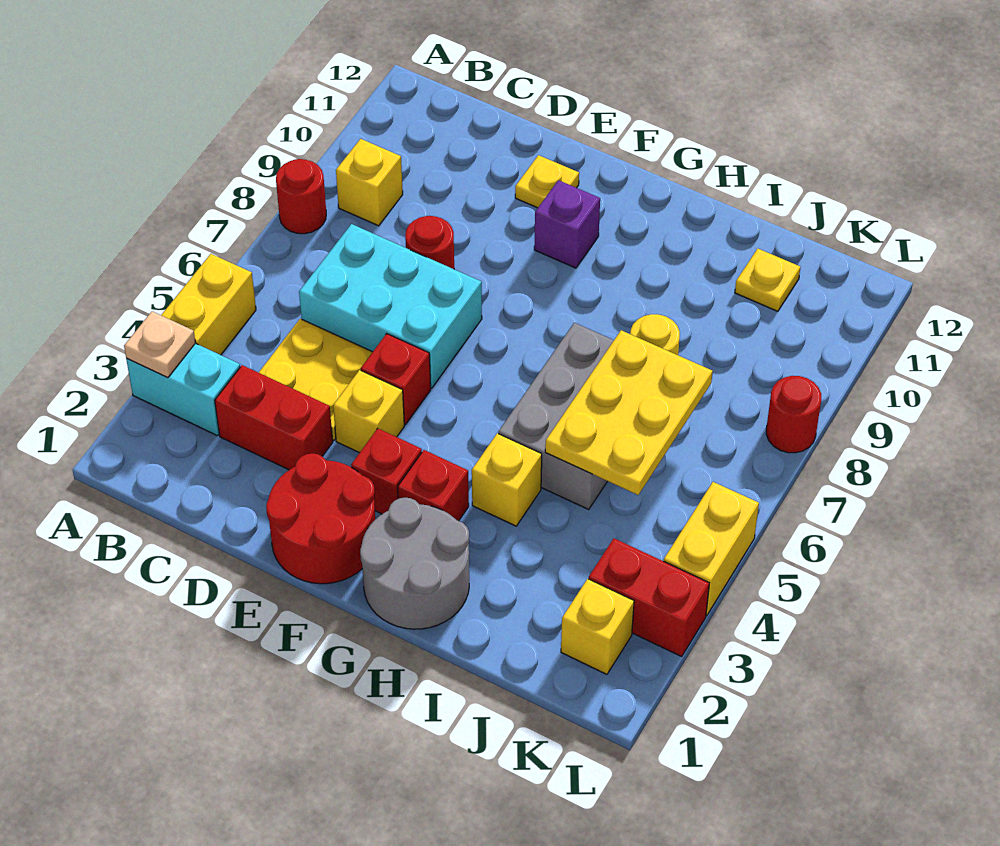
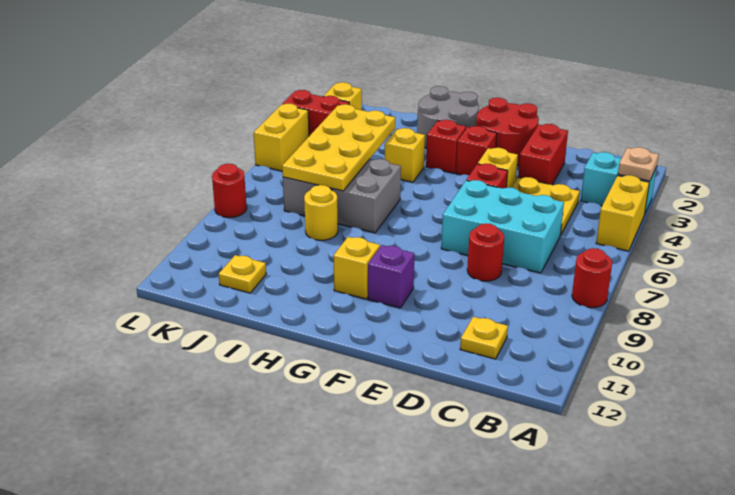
yellow brick B9 level 1 -> yellow brick G10 level 1
red brick C3:D3 level 1 -> red brick D2:D3 level 1
yellow plate E11 level 1 -> yellow plate C11 level 1
grey brick H5:I7 level 1 -> grey brick H6:J7 level 1
yellow plate I5:J7 level 2 -> yellow plate I4:J7 level 2

